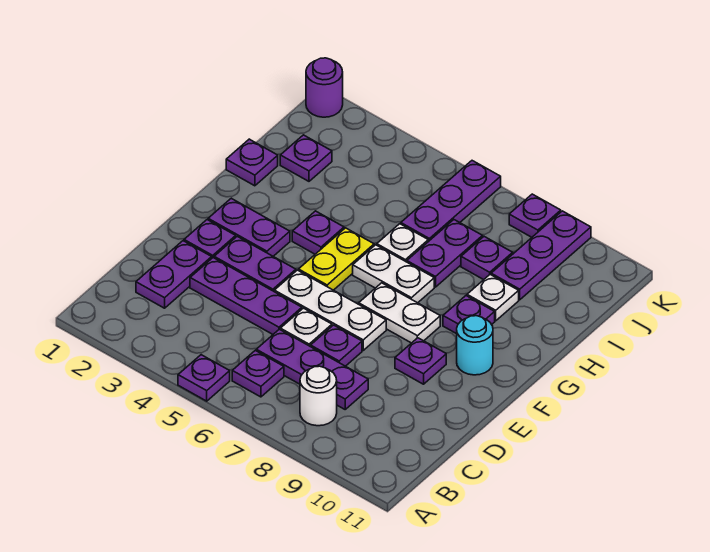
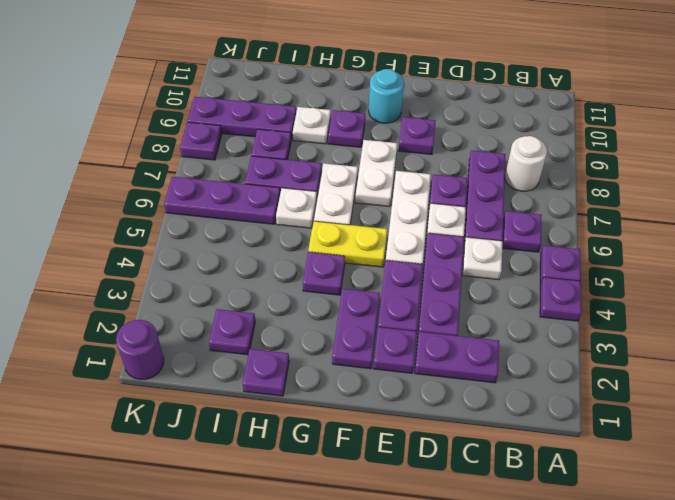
none -> purple plate A4 level 1
none -> white plate C5 level 1

